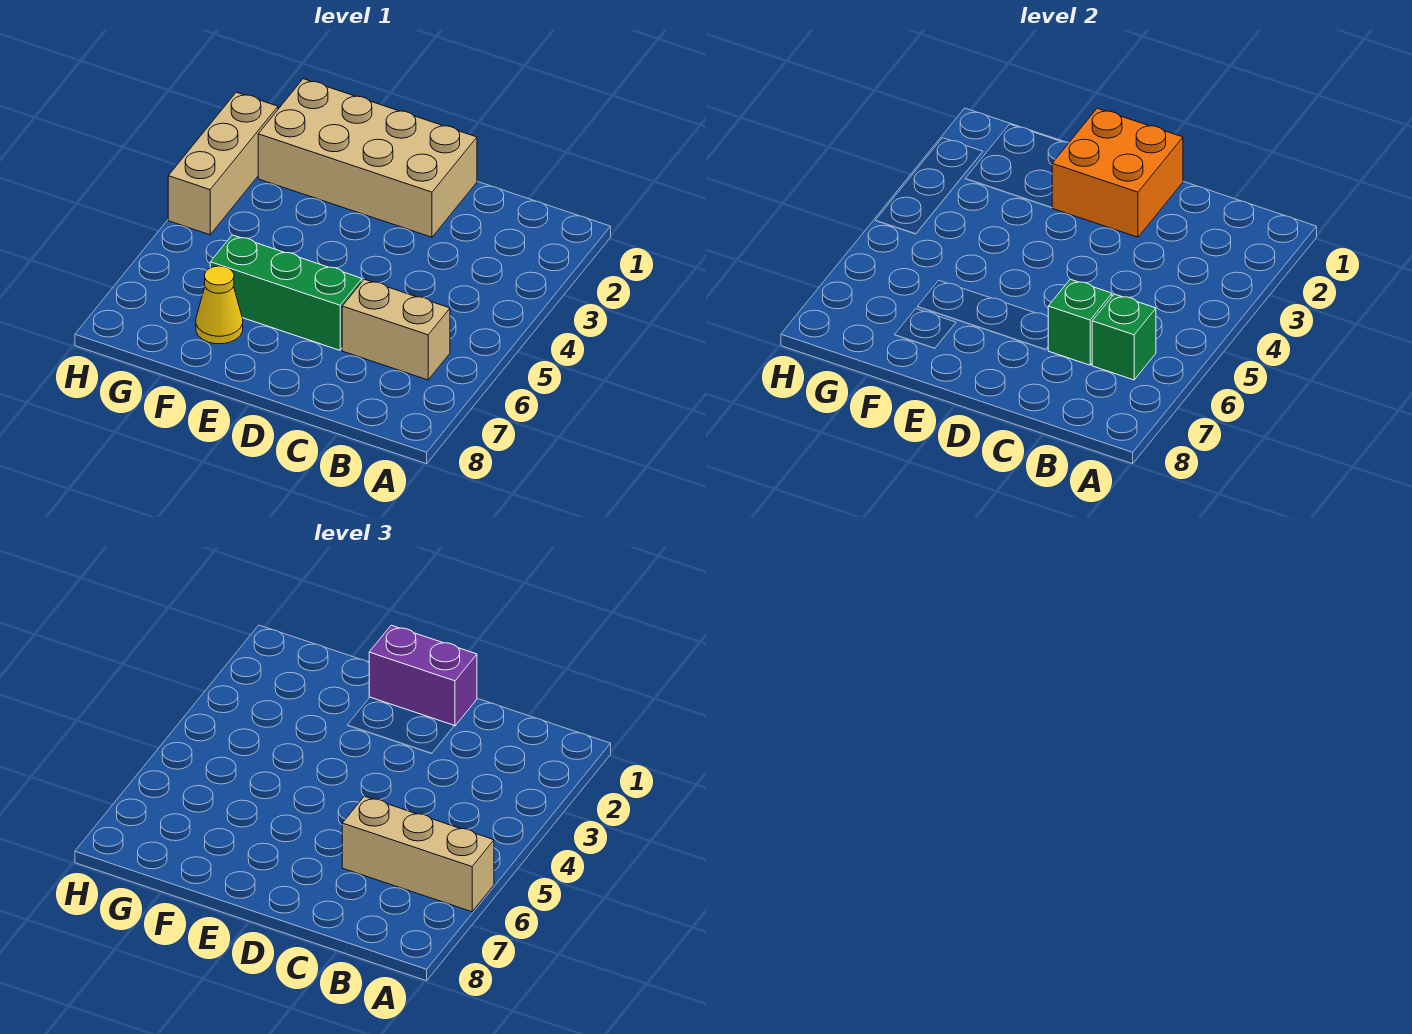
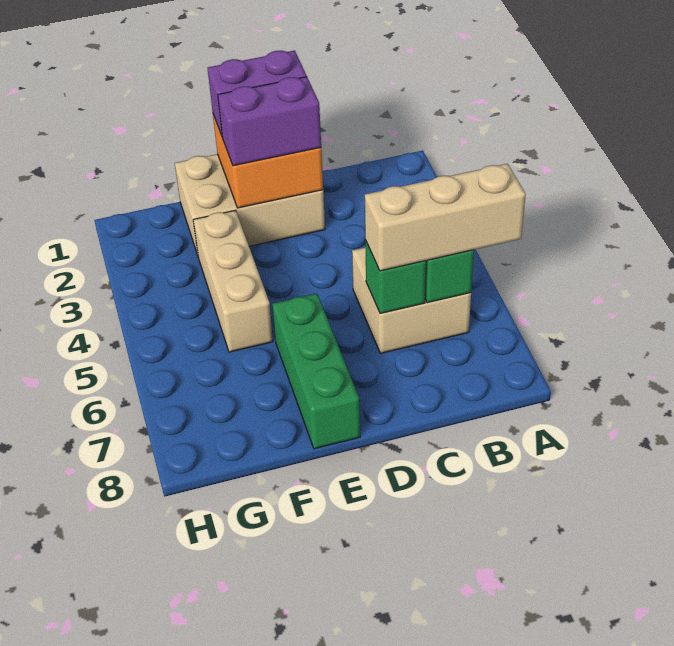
tan brick B6:C6 level 1 -> tan brick B5:C6 level 1
tan brick D1:G2 level 1 -> tan brick D1:F2 level 1
none -> purple brick D2:E2 level 3
green brick D6:F6 level 1 -> green brick E6:E8 level 1
yellow cone F7 level 1 -> none
tan brick H2:H4 level 1 -> tan brick F3:F5 level 1

